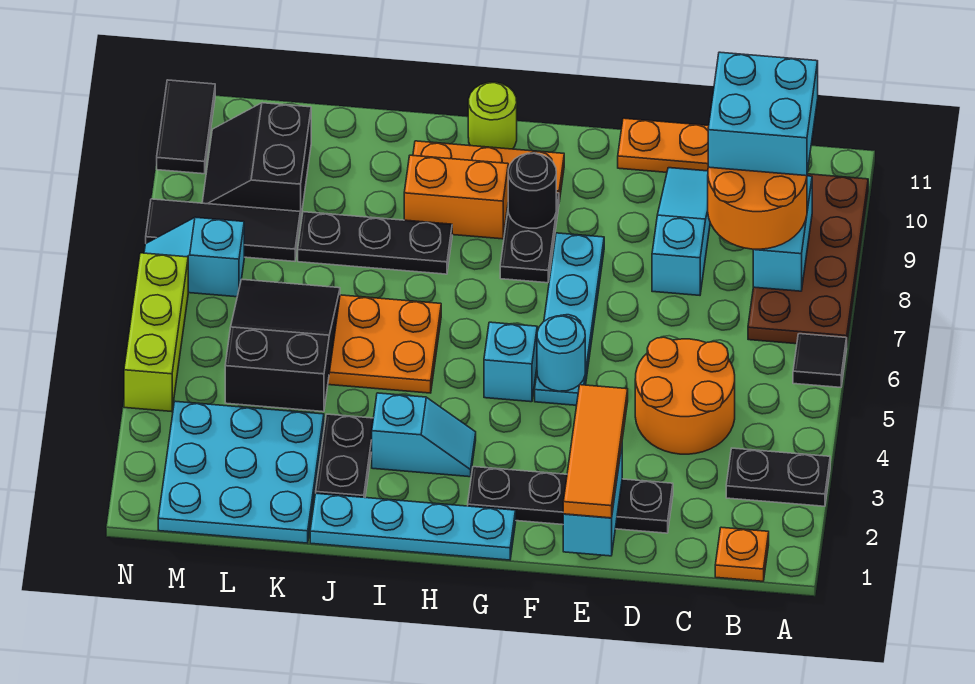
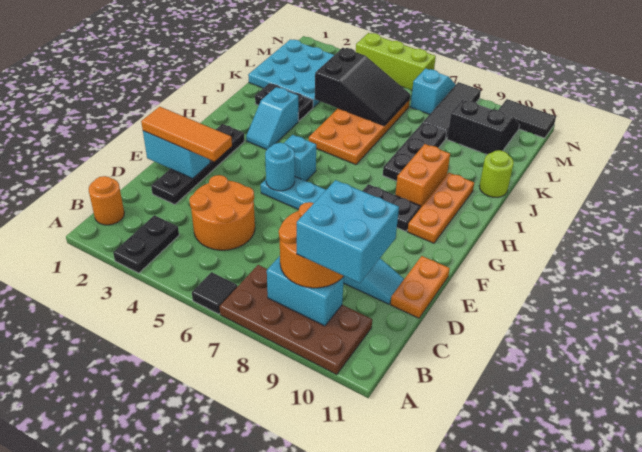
orange plate B1 level 1 -> orange round brick B1 level 1
cyan plate G1:J1 level 1 -> none
black round brick G9 level 2 -> none
lime round brick H11 level 1 -> lime round brick J11 level 1

